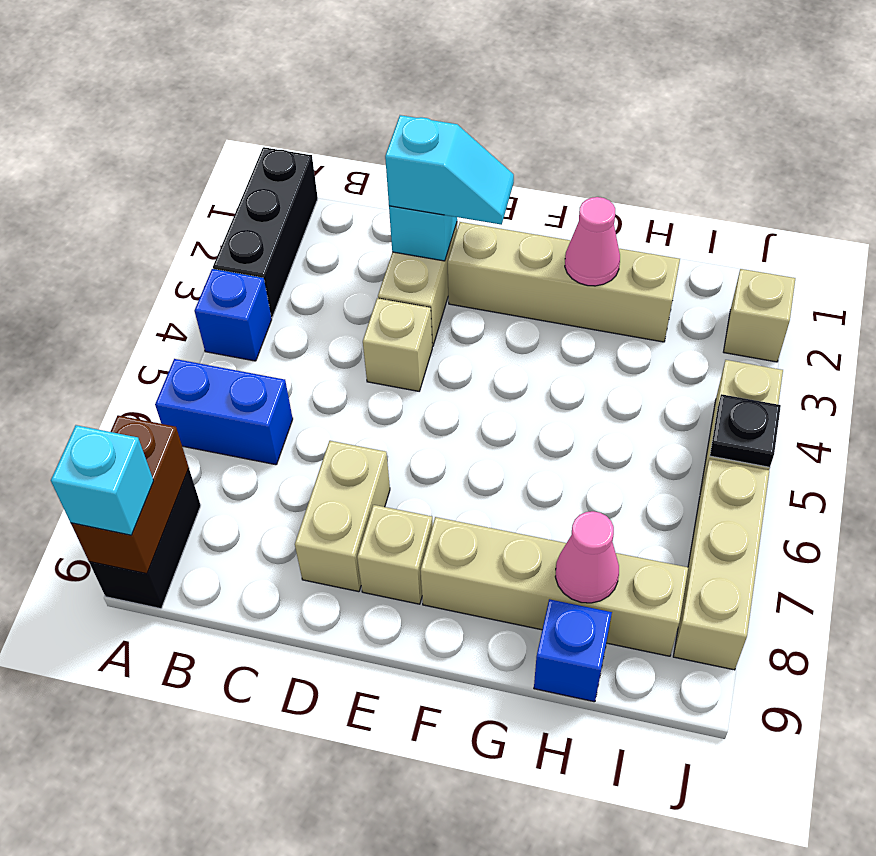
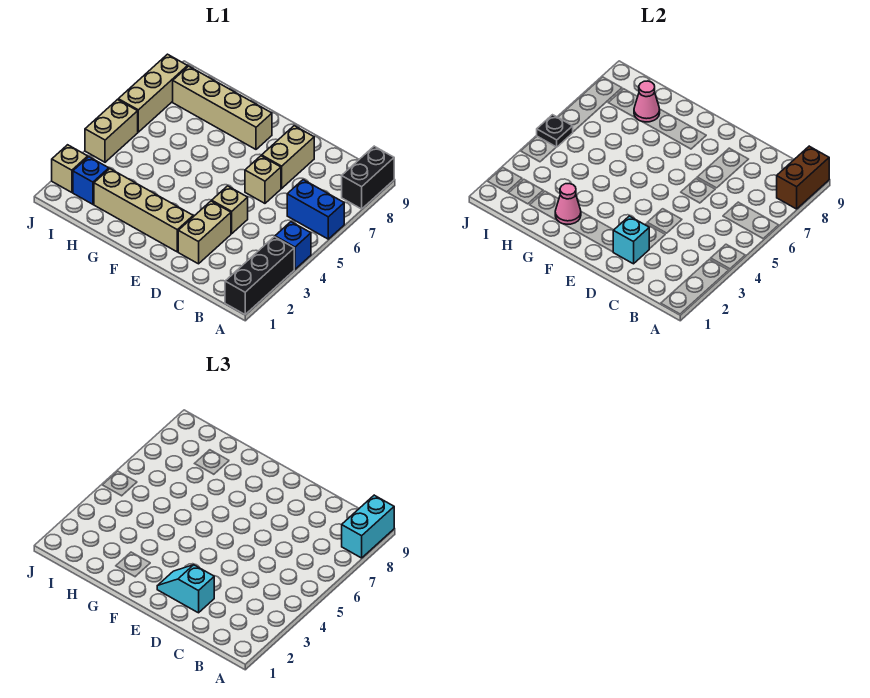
cyan brick A9 level 3 -> cyan brick A8:A9 level 3
tan brick E8 level 1 -> tan brick D6 level 1
blue brick H9 level 1 -> blue brick I2 level 1

